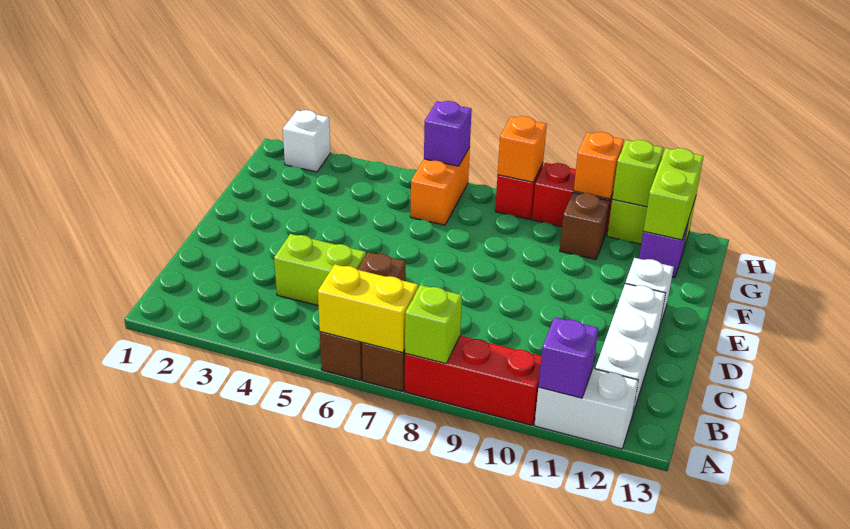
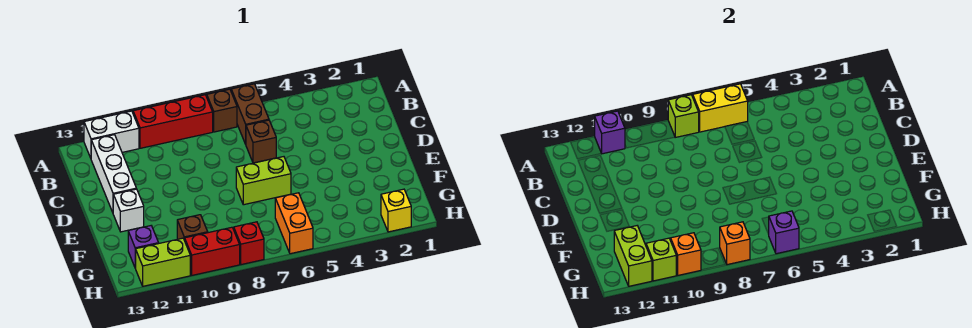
lime brick C4:C5 level 1 -> lime brick E6:E7 level 1
white brick H2 level 1 -> yellow brick H2 level 1

